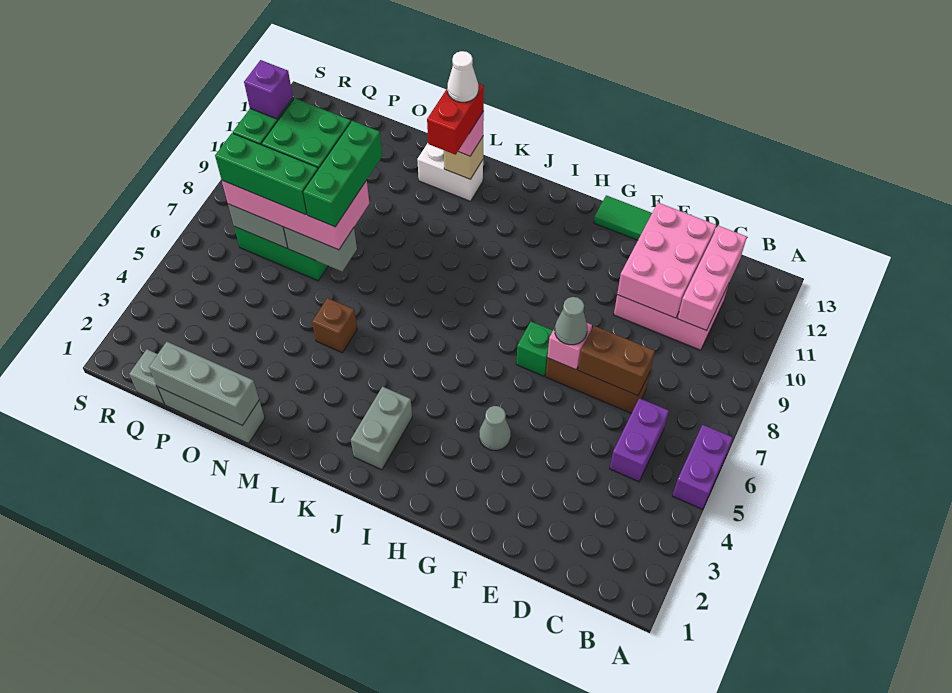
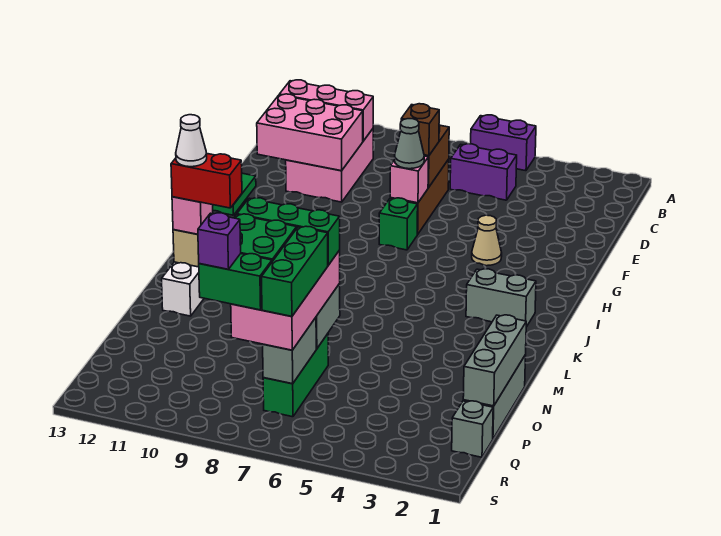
grey cone G4 level 1 -> tan cone G4 level 1
brown brick M5 level 1 -> brown brick E7 level 3

